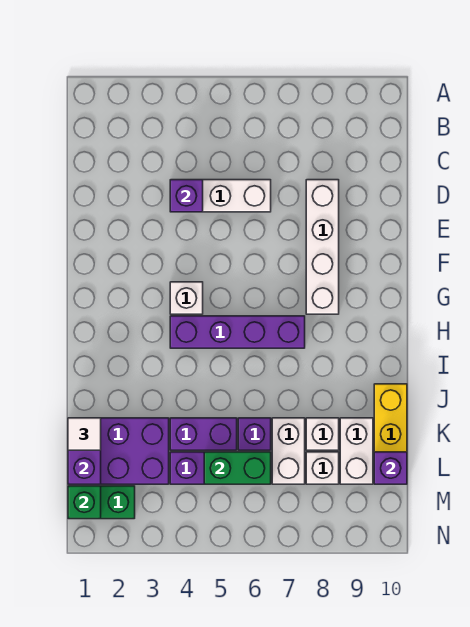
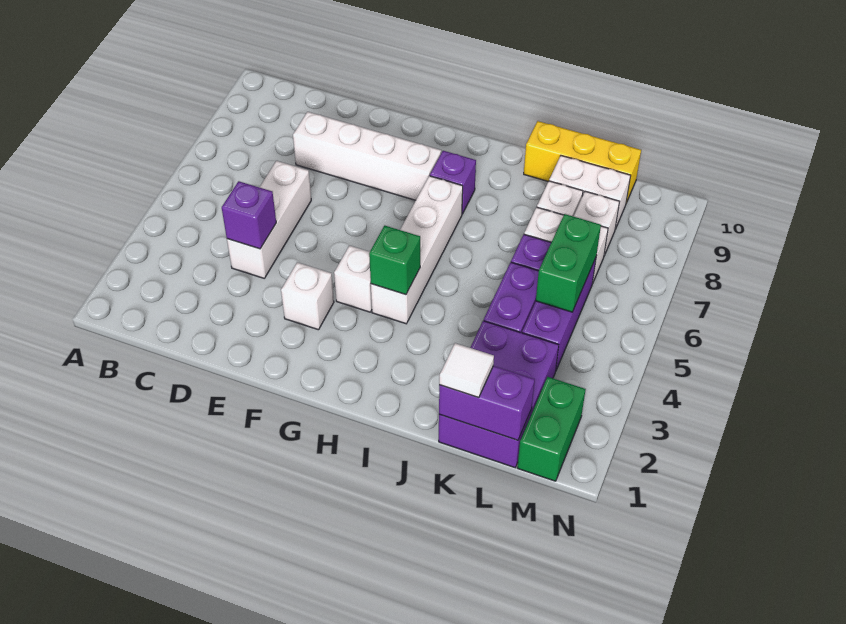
none -> white brick F3 level 1
purple brick H4:H7 level 1 -> white brick H4:H7 level 1
purple brick L10 level 2 -> purple brick H8 level 1
green brick M1 level 2 -> green brick H4 level 2

